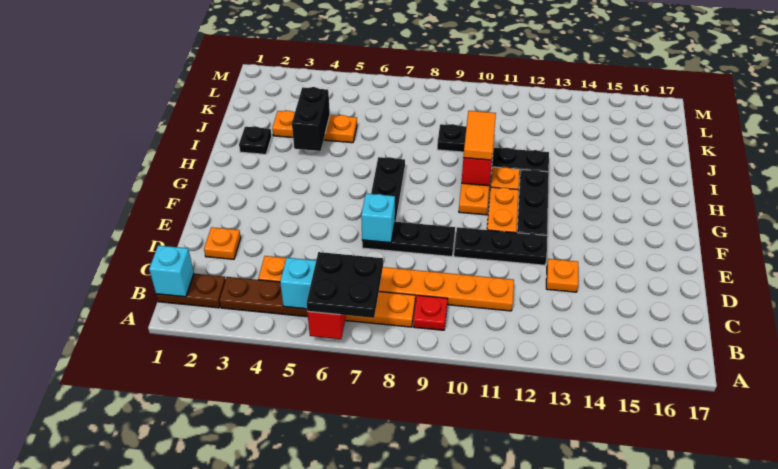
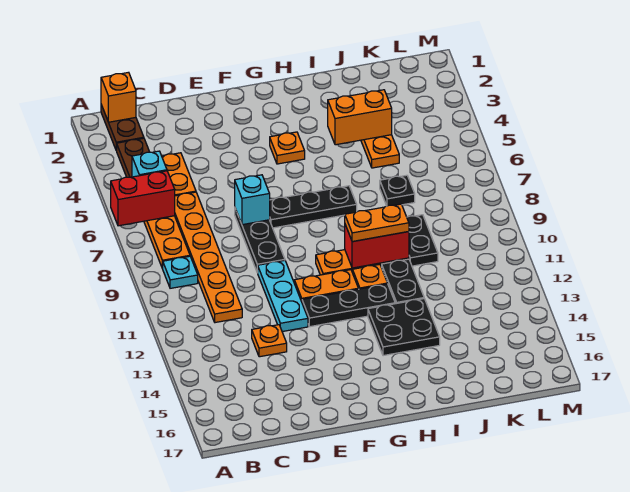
black plate A6:B7 level 3 -> black plate H13:I14 level 1
cyan brick B1 level 2 -> orange brick B1 level 2
red plate B9 level 1 -> cyan plate B9 level 1
orange plate D2 level 1 -> orange plate G4 level 1
black plate E10:E12 level 1 -> cyan plate E10:E12 level 1
orange tile H10:I10 level 3 -> orange plate H10:I10 level 3
black plate I2 level 1 -> black plate J7 level 1
black brick I4:J4 level 2 -> orange brick I4:J4 level 2

